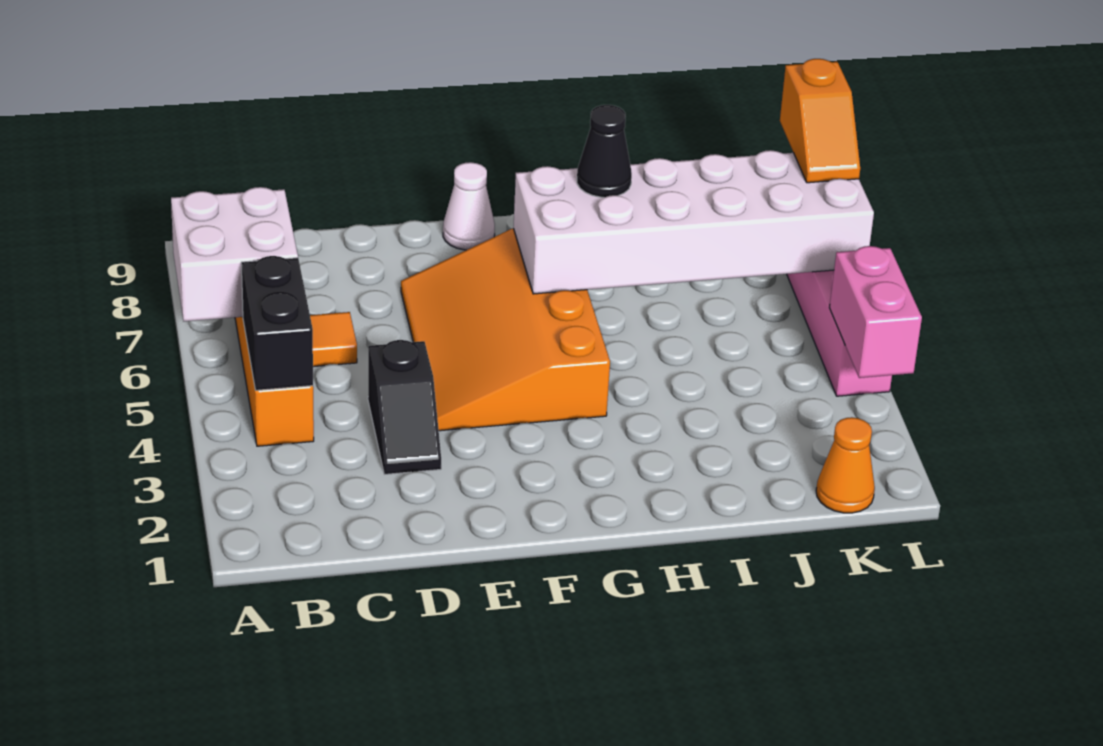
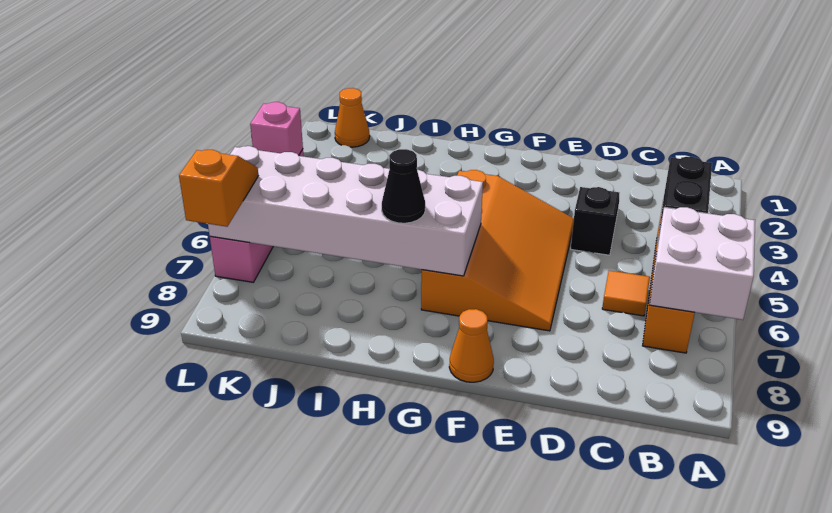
white cone F9 level 1 -> orange cone F9 level 1
pink brick L3:L4 level 2 -> pink brick L4 level 2

